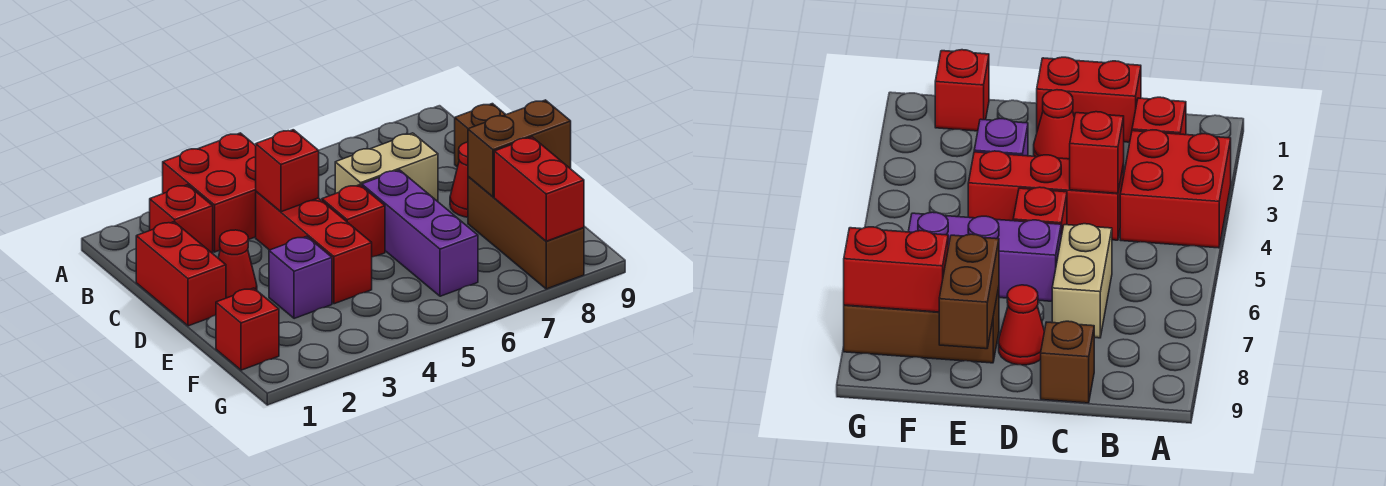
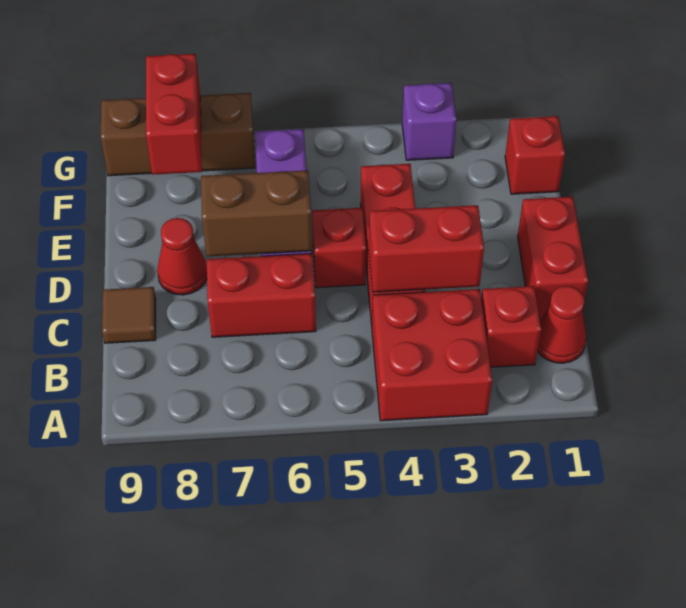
red brick C4 level 2 -> red brick C3:C4 level 2
tan brick C6:C7 level 1 -> red brick C6:C7 level 1
brown brick C9 level 1 -> brown tile C9 level 1
red cone D2 level 1 -> red cone B1 level 1
purple brick E3 level 1 -> purple brick G3 level 1
brown brick E8:G8 level 1 -> brown brick G7:G9 level 1
brown brick E8:E9 level 2 -> brown brick D6:D7 level 2

